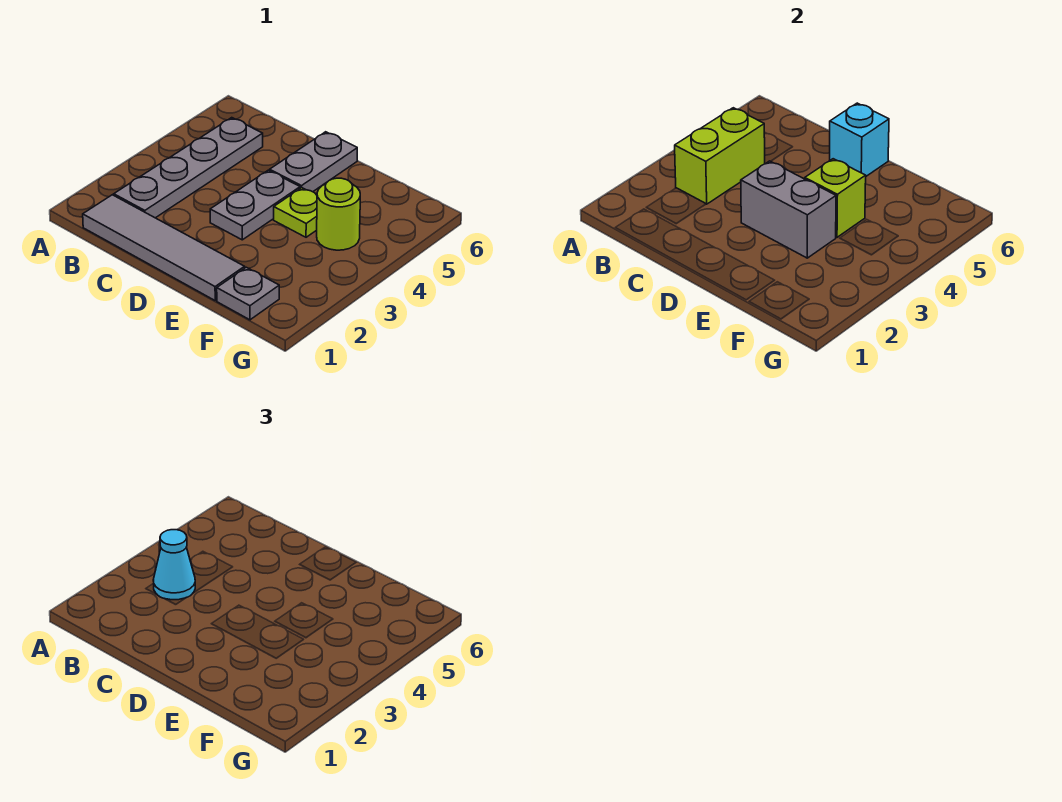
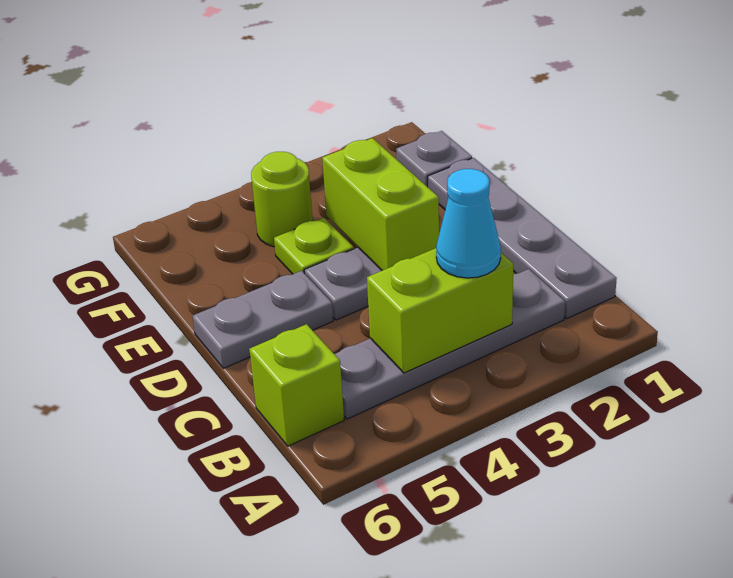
grey tile B1:E1 level 1 -> grey plate B1:E1 level 1
grey brick D3:E3 level 2 -> lime brick D3:E3 level 2
cyan brick D6 level 2 -> none
lime brick E4 level 2 -> lime brick B6 level 1

